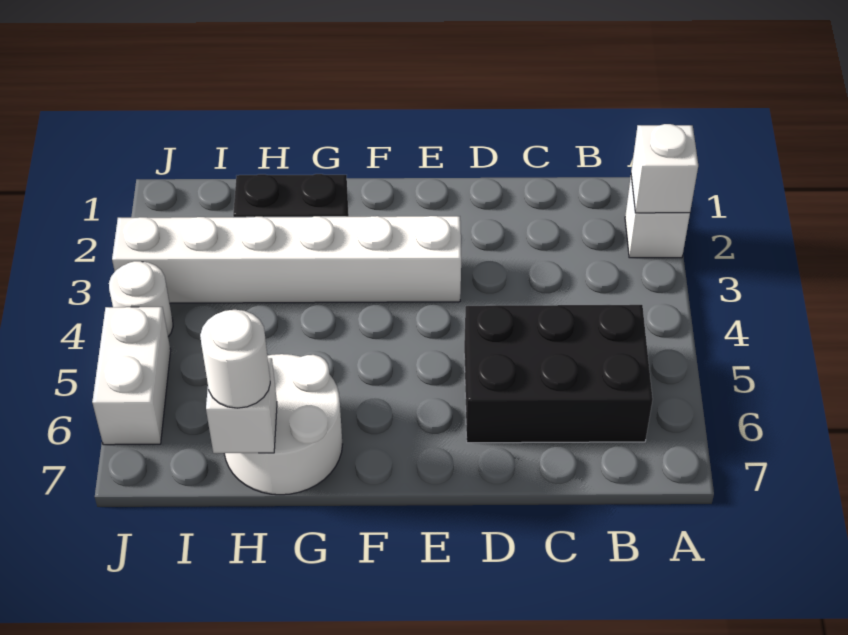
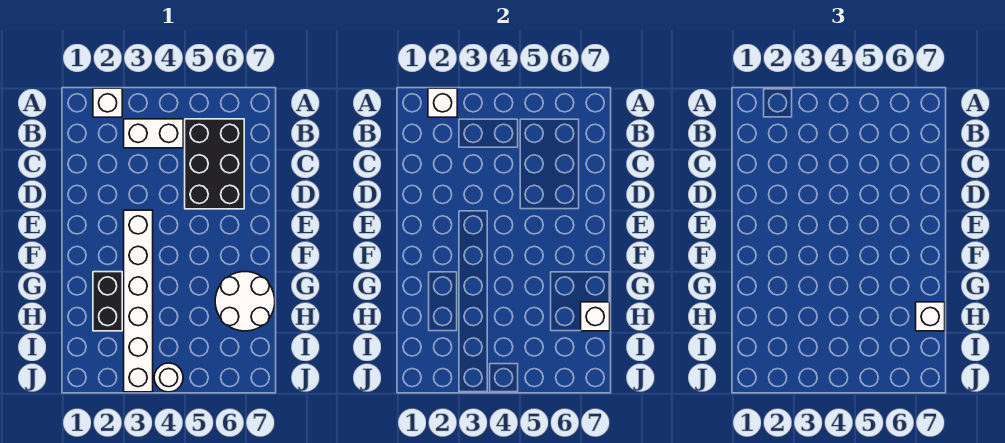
white round brick H7 level 3 -> white brick H7 level 3
white brick J5:J6 level 1 -> white brick B3:B4 level 1

